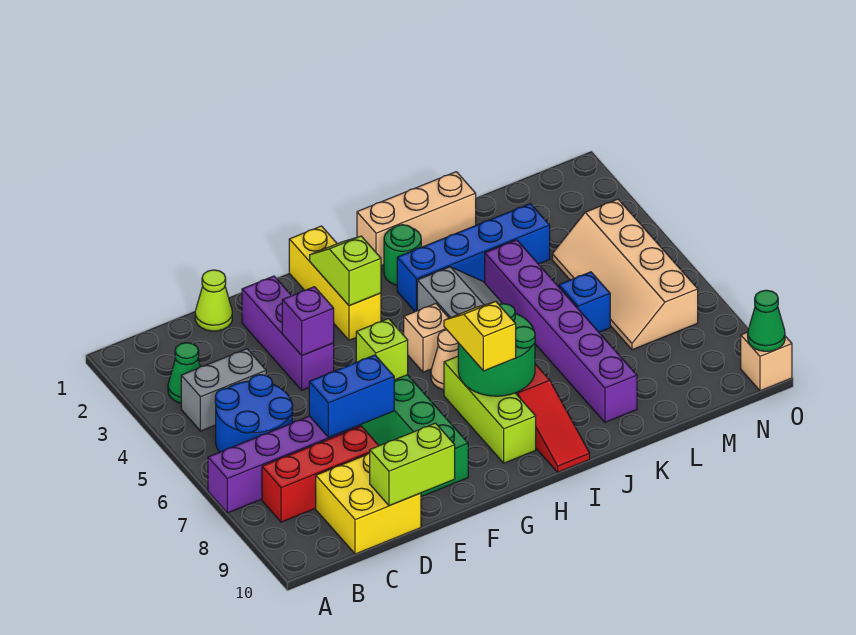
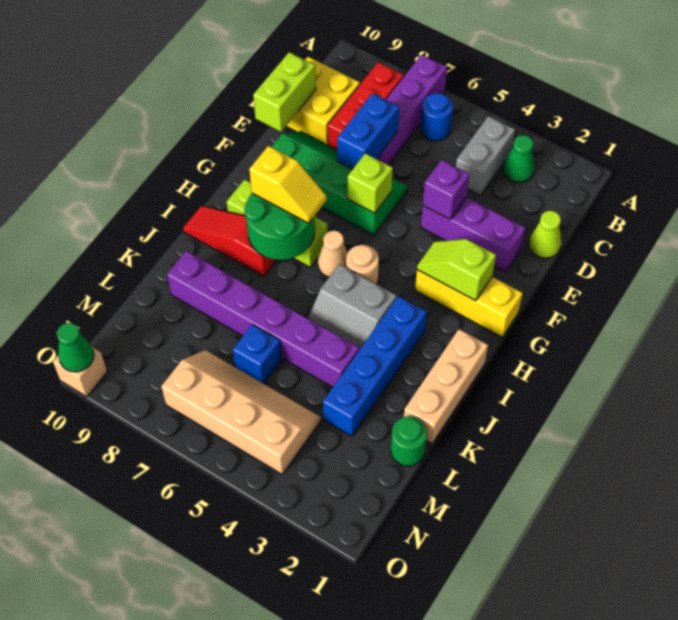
blue round brick B5:C6 level 1 -> blue round brick B6 level 1
lime slope G2:G3 level 2 top 3 -> lime slope G2:G3 level 2 top 2
tan brick H5 level 1 -> tan round brick H5 level 1
green round brick I2 level 1 -> green round brick L1 level 1

